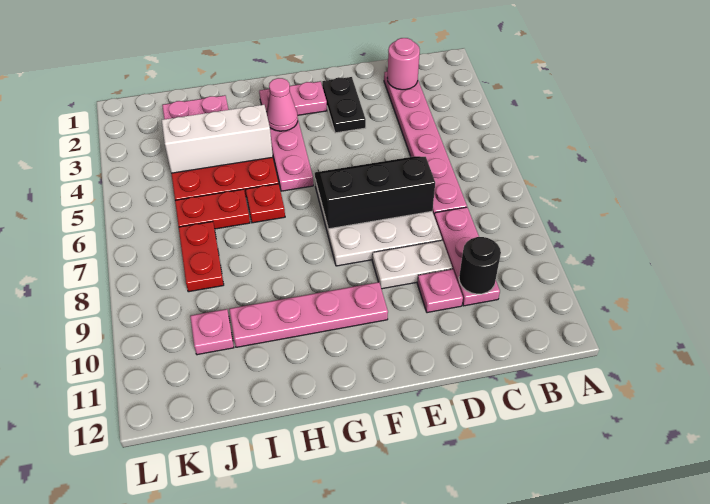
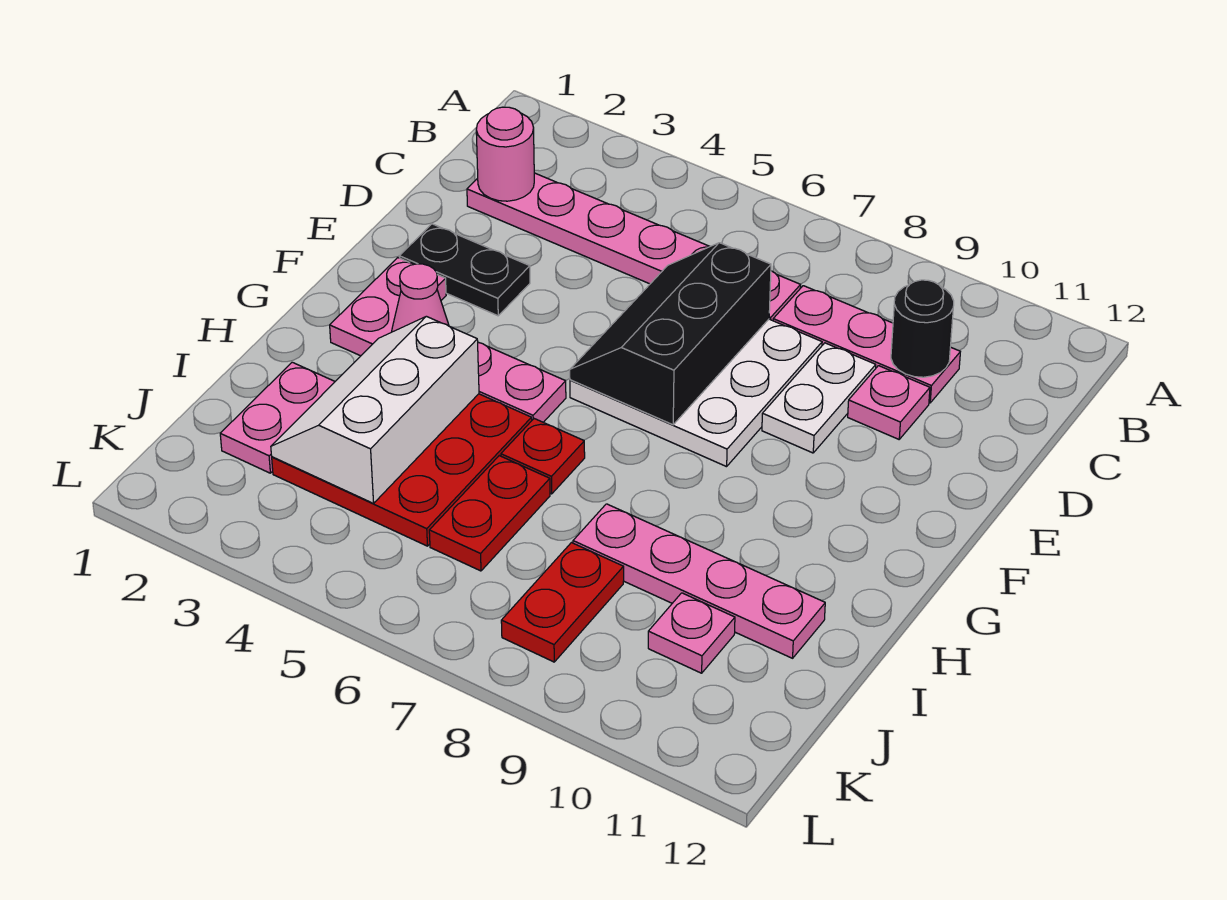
pink plate F10:I10 level 1 -> pink plate I8:I11 level 1
red plate J7:J8 level 1 -> red plate J8:K8 level 1

